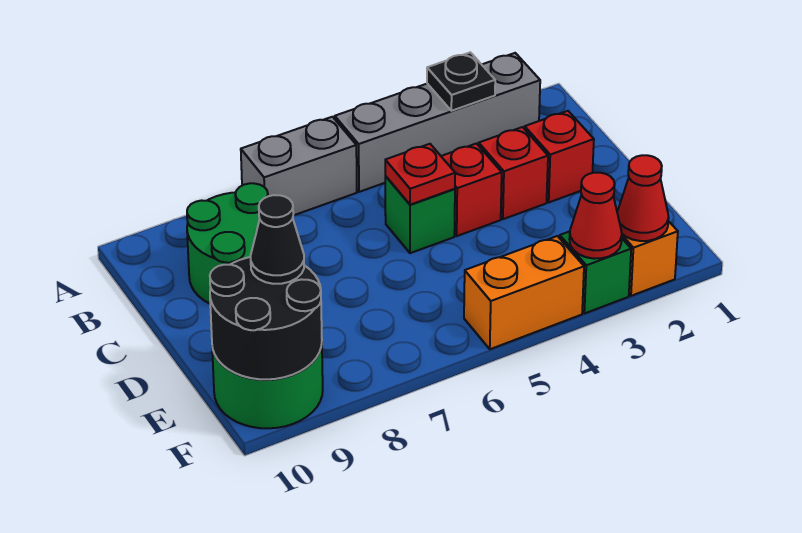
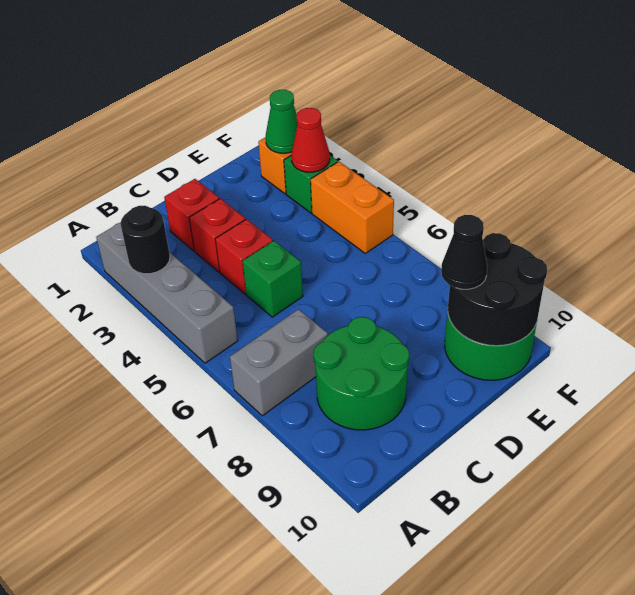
black plate A3 level 2 -> black round brick A3 level 2
grey brick A6:A7 level 1 -> grey brick A7:B7 level 1
red plate C5 level 2 -> none
red cone F2 level 2 -> green cone F2 level 2

